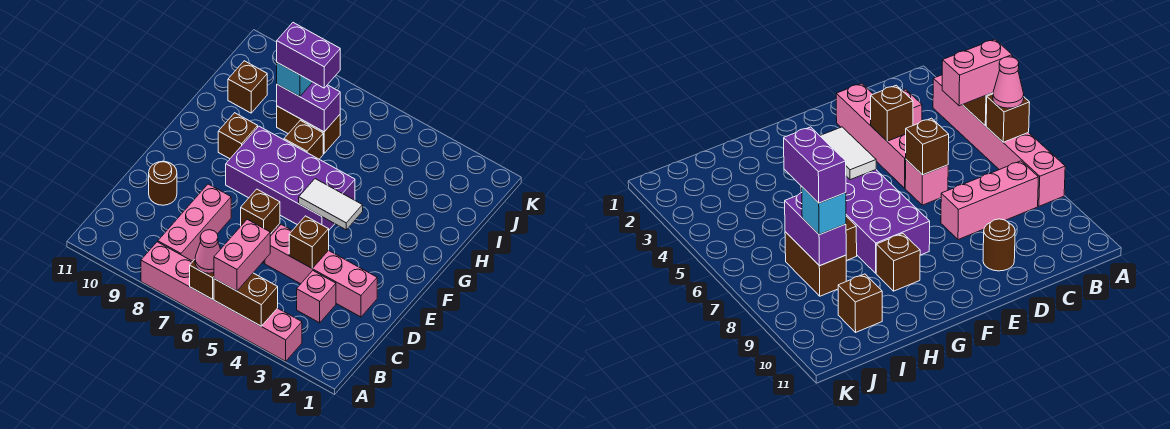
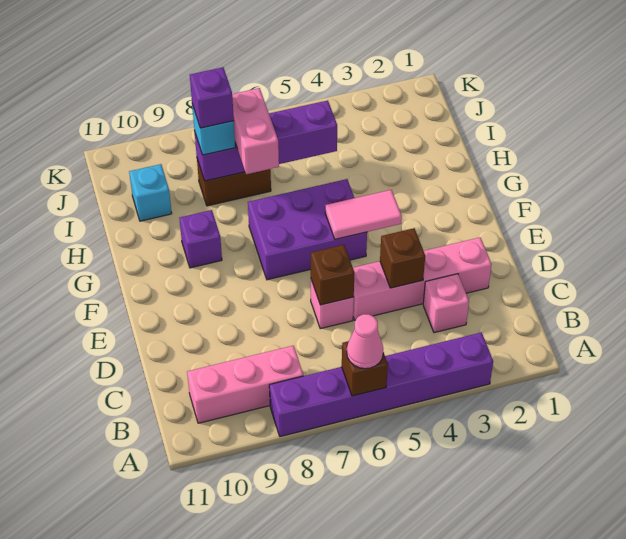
pink brick A3:A8 level 1 -> purple brick A3:A8 level 1
brown brick A4:A5 level 2 -> none
pink brick A5:B5 level 3 -> pink brick H7:I7 level 3
pink brick B8:D8 level 1 -> pink brick B8:B10 level 1
brown round brick D10 level 1 -> none
white tile F4:F5 level 2 -> pink tile F4:F5 level 2
purple brick F5:G8 level 1 -> purple brick F5:G7 level 1
brown brick G9 level 1 -> purple brick G9 level 1
brown brick H7 level 1 -> none
purple brick I7:I8 level 2 -> purple brick I5:I8 level 2
purple brick I7:I8 level 4 -> purple brick I8 level 4
brown brick I10 level 1 -> cyan brick I10 level 1

